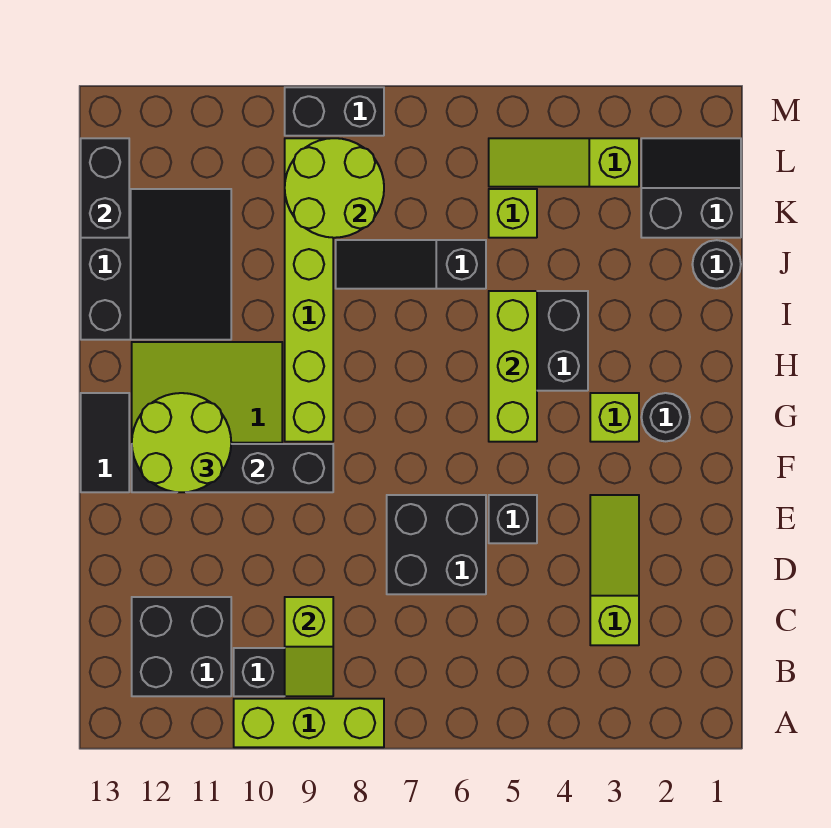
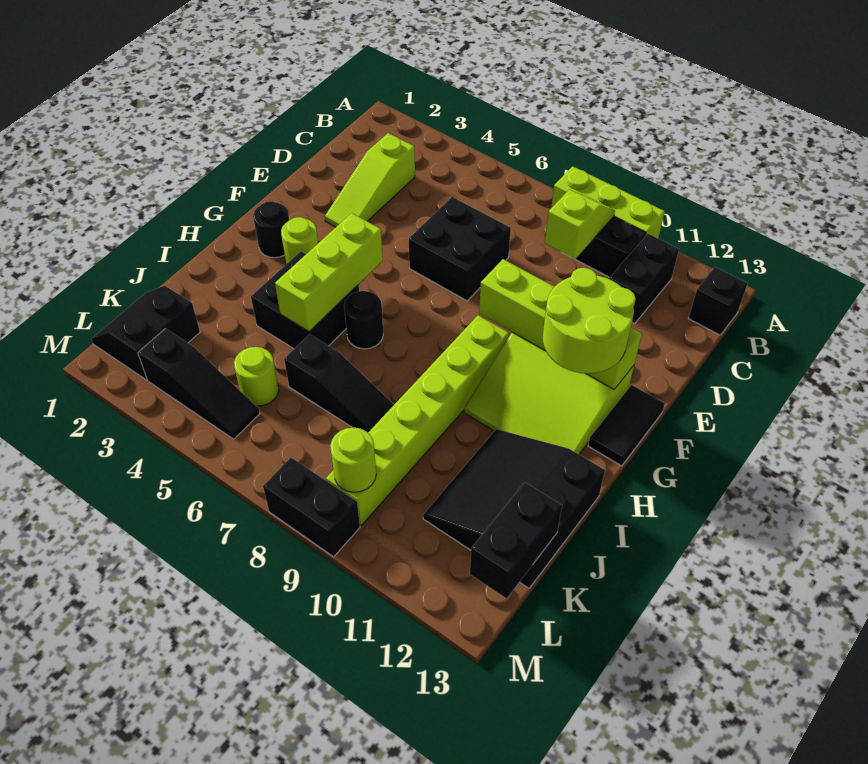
black brick B11:C12 level 1 -> black brick B11:C11 level 1
black brick E5 level 1 -> black brick B13 level 1
black brick F9:F12 level 2 -> lime brick F9:F12 level 2
lime brick G3 level 1 -> lime round brick G3 level 1
black round brick J1 level 1 -> black round brick H6 level 1
black slope K1:L2 level 1 top K -> black slope K1:L2 level 1 top 2
lime brick K5 level 1 -> lime round brick K5 level 1
lime round brick K8:L9 level 2 -> lime round brick L9 level 2
lime slope L3:L5 level 1 top 3 -> black slope L3:L5 level 1 top 3

